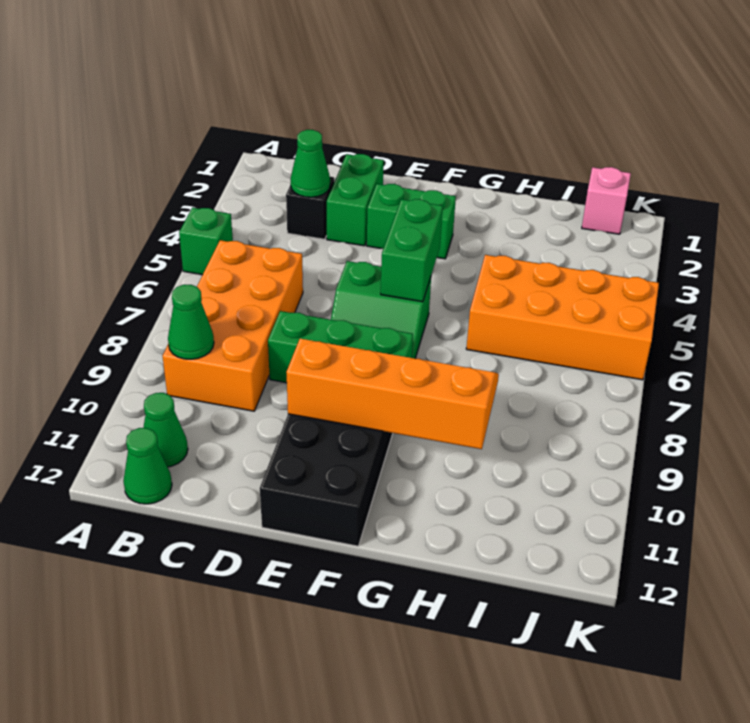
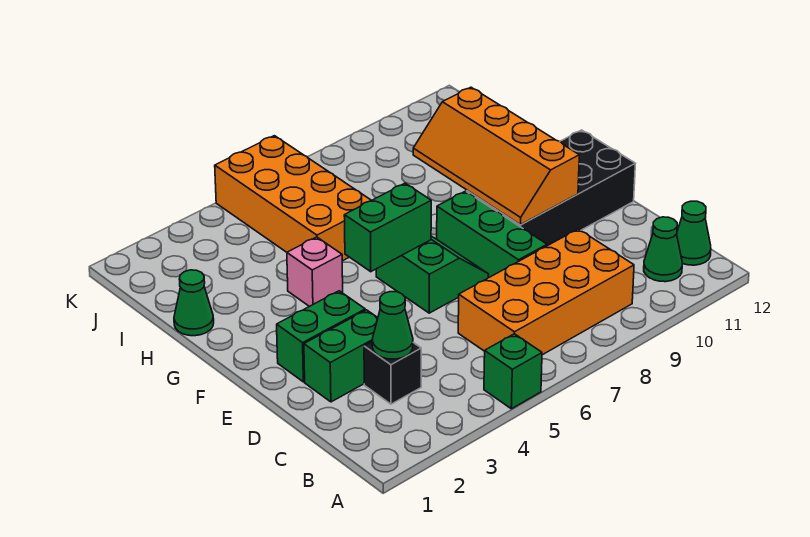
green cone B9 level 2 -> green cone H1 level 1
green brick E3:F3 level 1 -> green brick E2:E3 level 1
pink brick J1 level 1 -> pink brick G4 level 1

